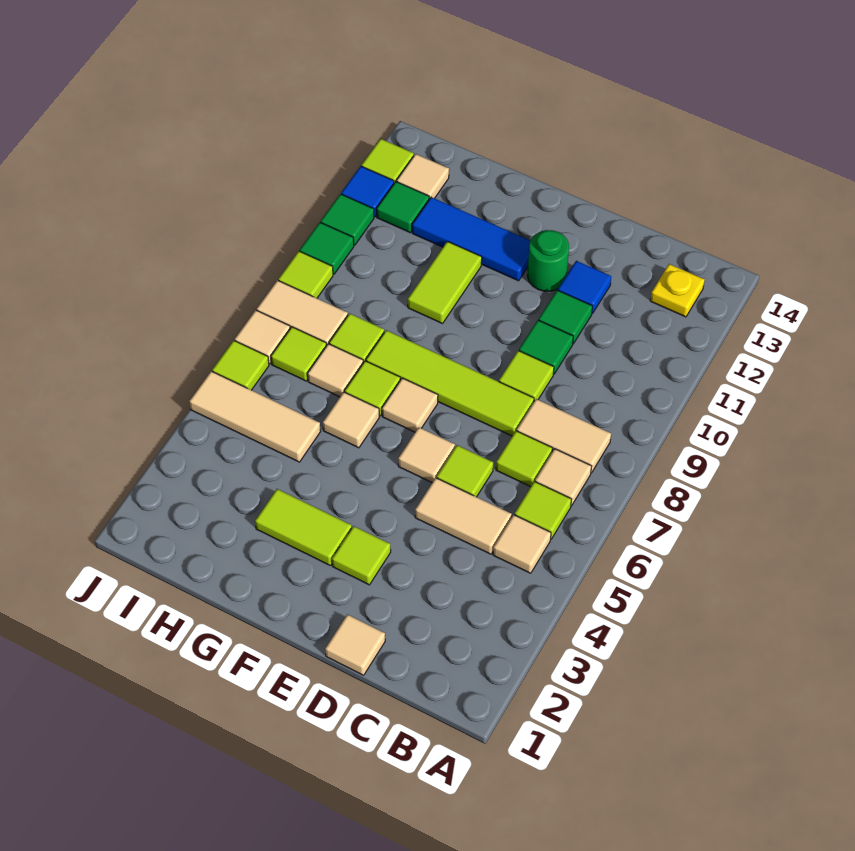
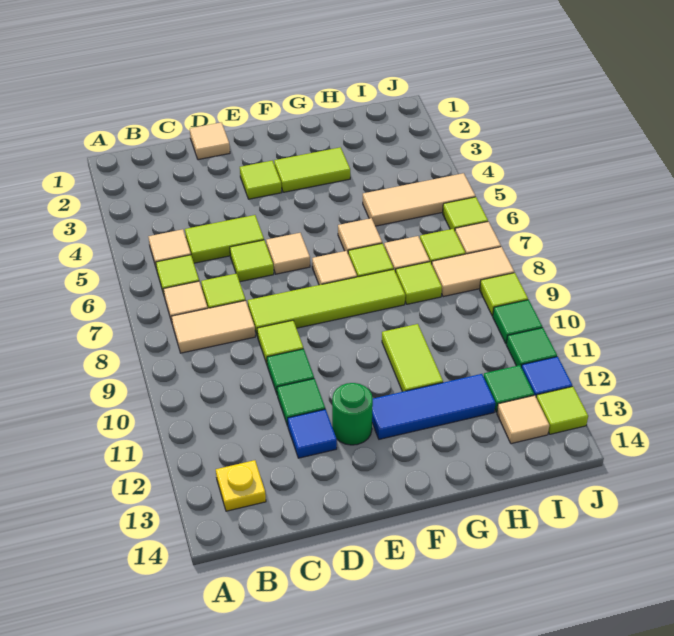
tan tile C5:D5 level 1 -> lime tile C5:D5 level 1

